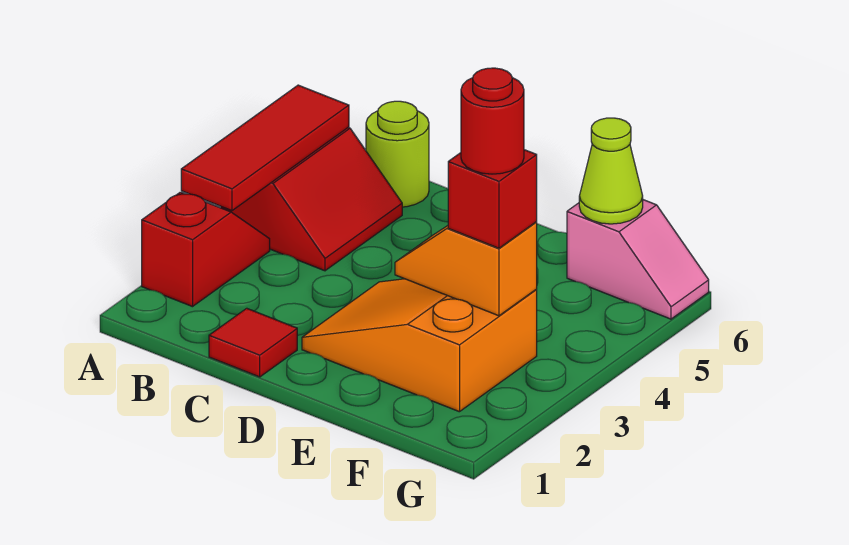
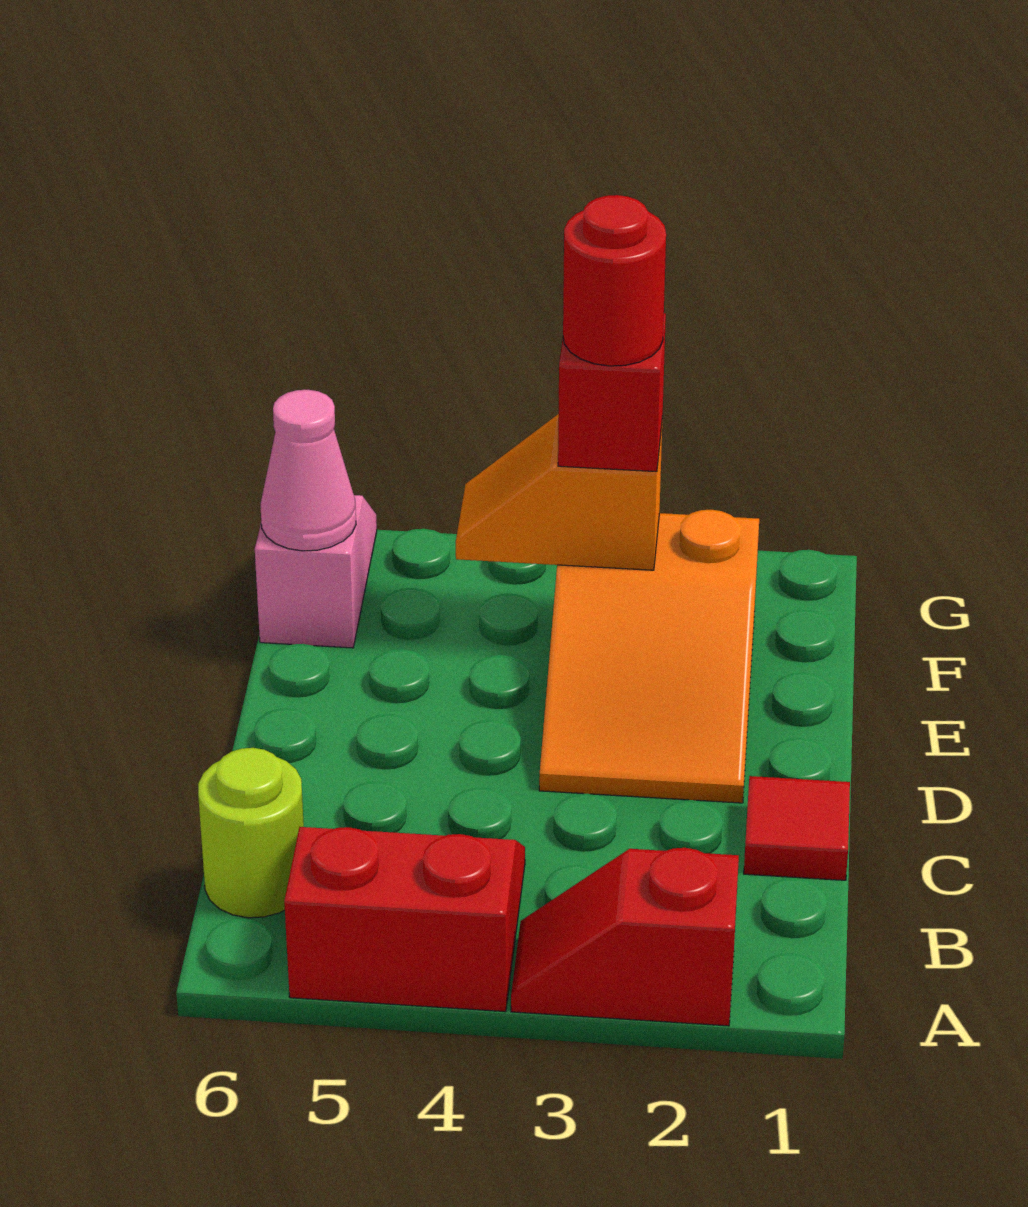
red tile A3:A5 level 2 -> none
orange slope E3:F3 level 2 top F -> orange slope F3:F4 level 2 top 3
lime cone F6 level 2 -> pink cone F6 level 2

